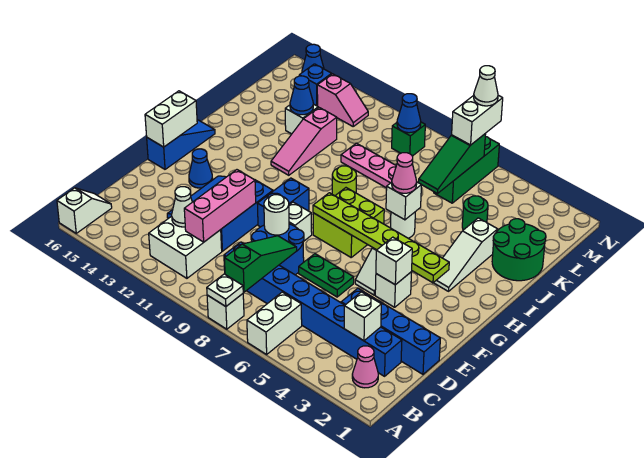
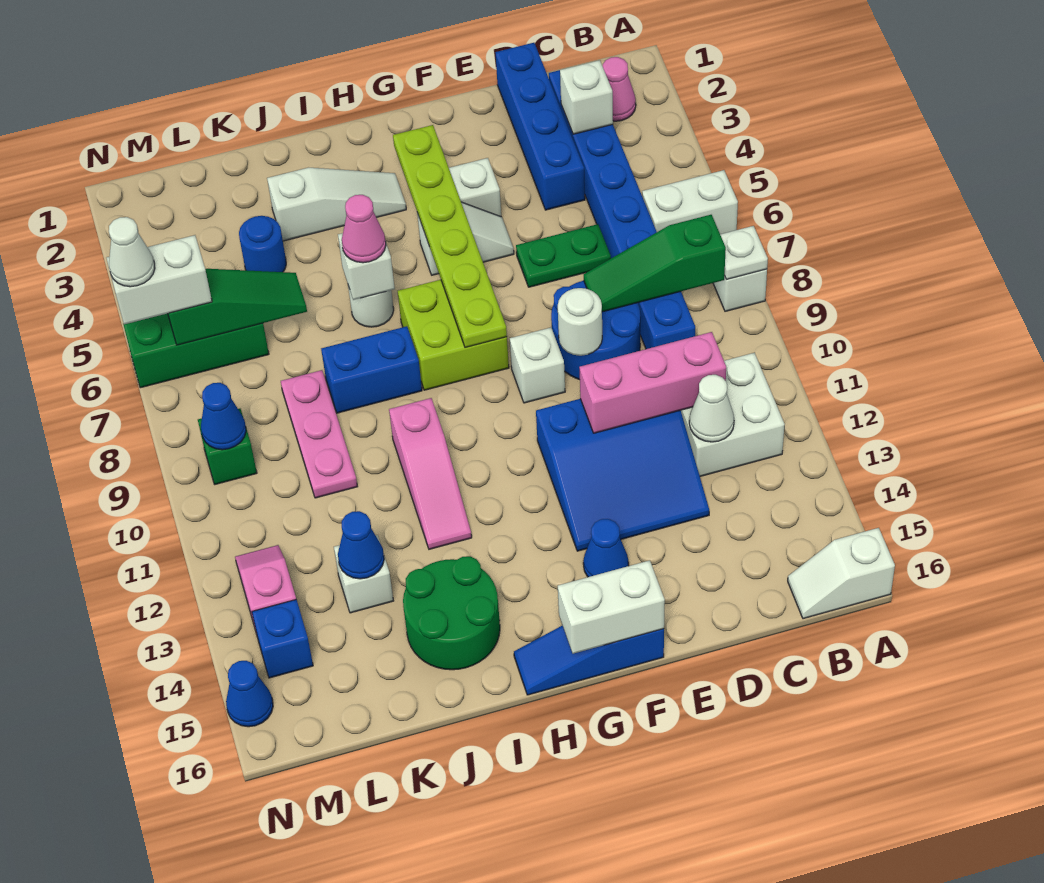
green plate E6:E7 level 1 -> green plate D6:E6 level 1
white brick F4 level 2 -> none
blue brick F10:G10 level 1 -> blue brick I8:J8 level 1
lime round brick I9 level 1 -> none
pink slope I12:K12 level 1 top K -> pink slope I10:I12 level 1 top 10
green round brick J1:K2 level 1 -> green round brick I14:J15 level 1
green round brick K4 level 1 -> blue round brick K4 level 1

